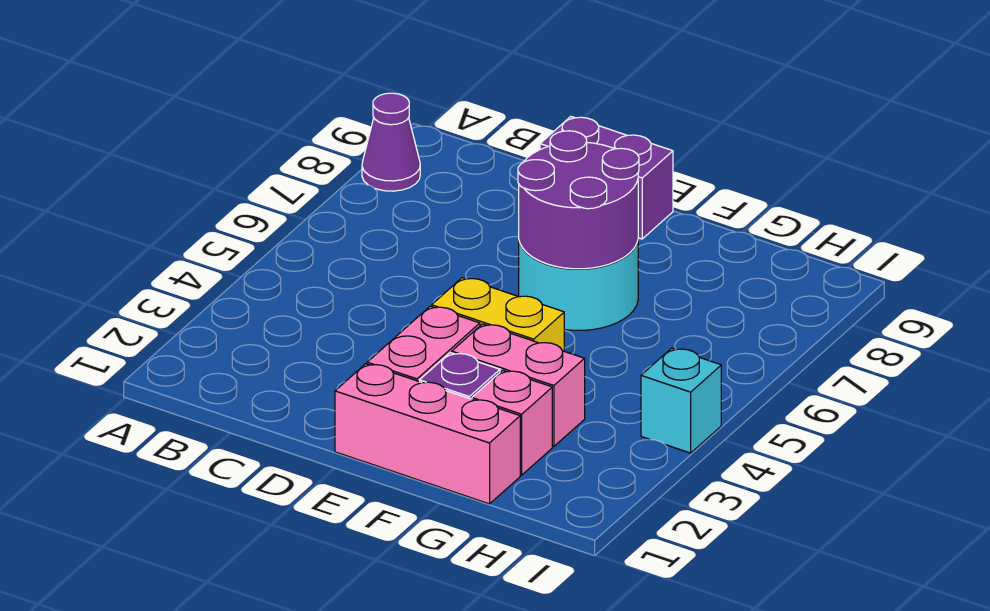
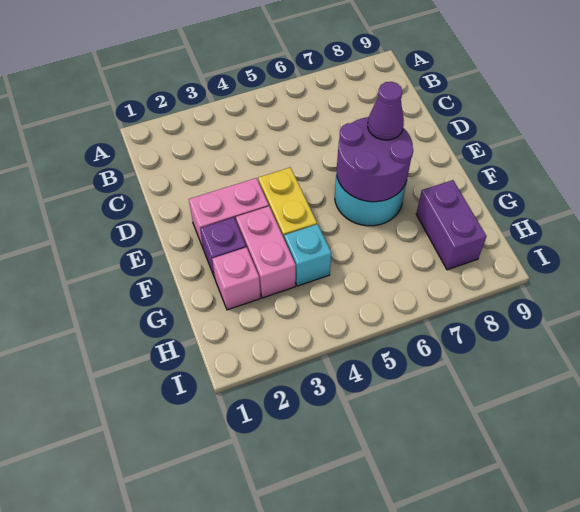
purple cone A8 level 1 -> purple cone E7 level 3
purple brick D9:E9 level 1 -> purple brick G8:H8 level 1
pink brick E1:G1 level 1 -> none
cyan brick I4 level 1 -> cyan brick G4 level 1

